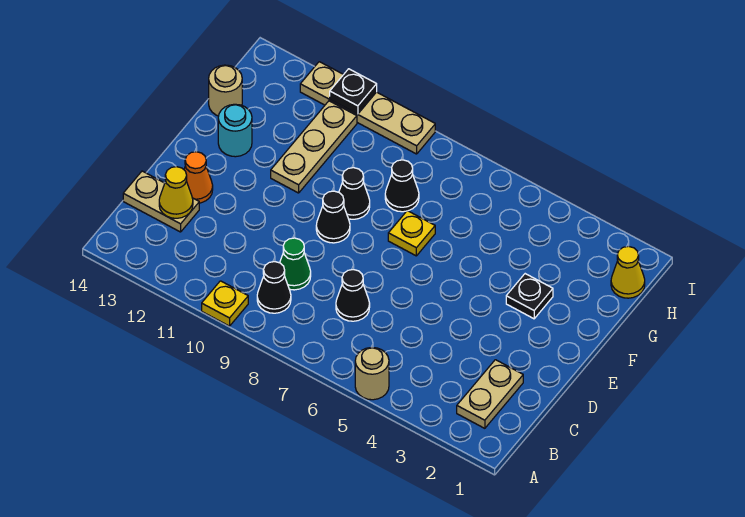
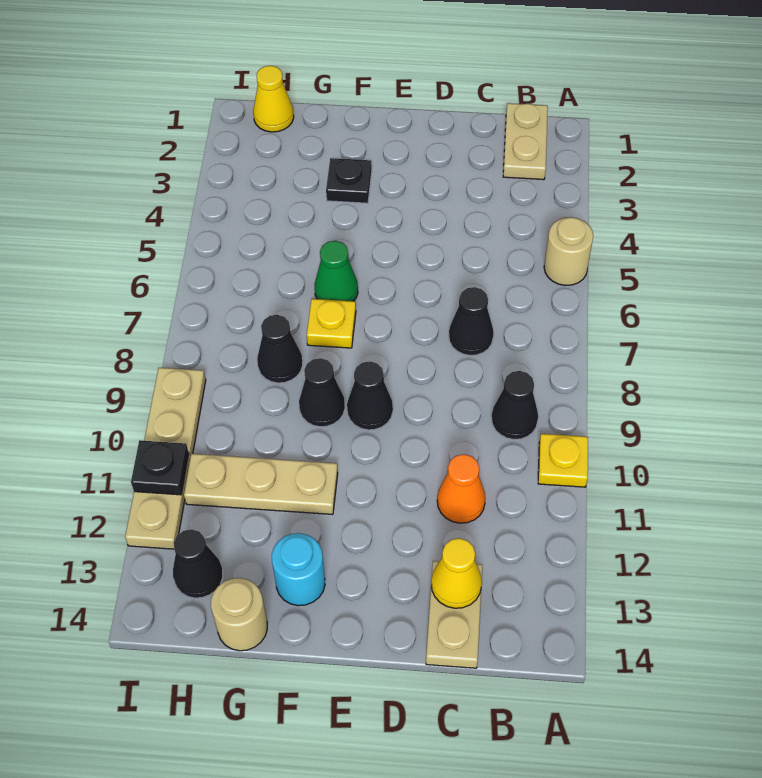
tan plate B2:C2 level 1 -> tan plate B1:B2 level 1
green cone C9 level 1 -> green cone F6 level 1
orange cone D13 level 1 -> orange cone C11 level 1
none -> black cone H13 level 1

